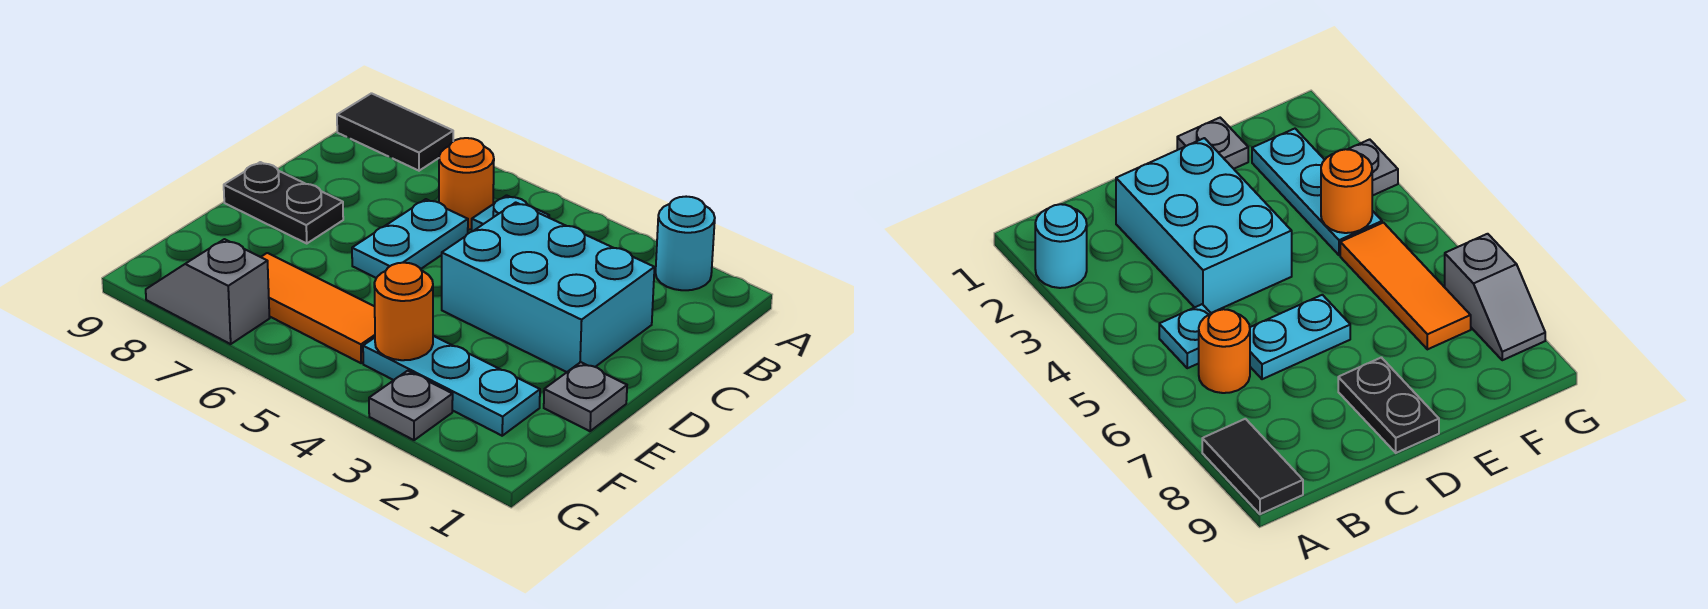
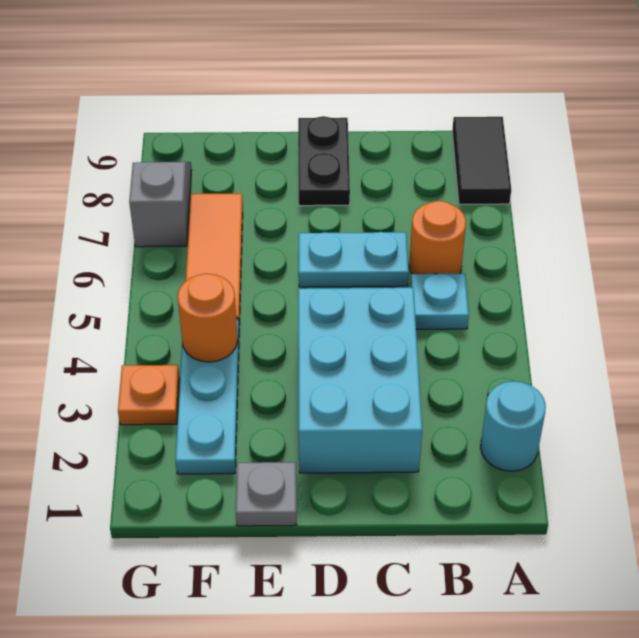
grey plate G3 level 1 -> orange plate G3 level 1

